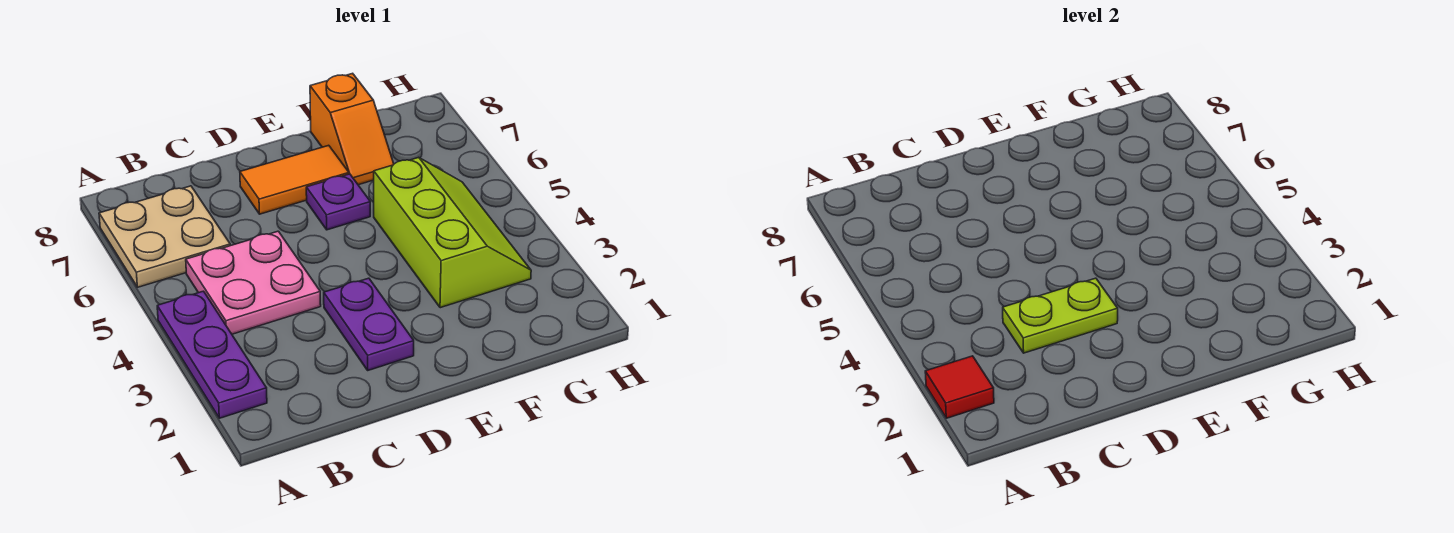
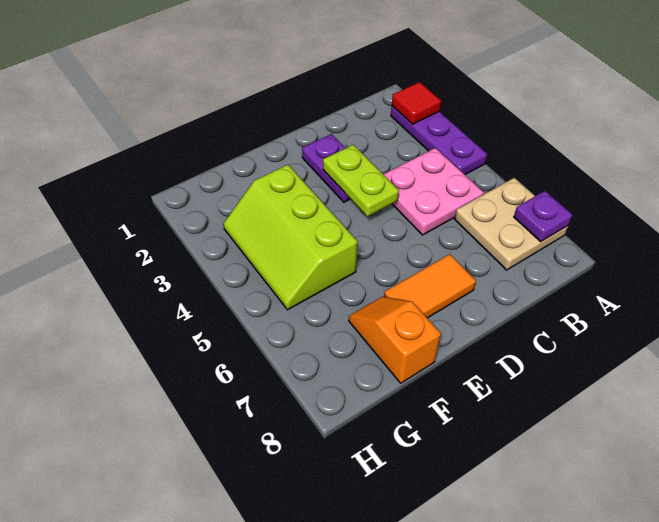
lime plate C3:D3 level 2 -> lime plate D3:D4 level 2
purple plate E6 level 1 -> purple plate A7 level 2

